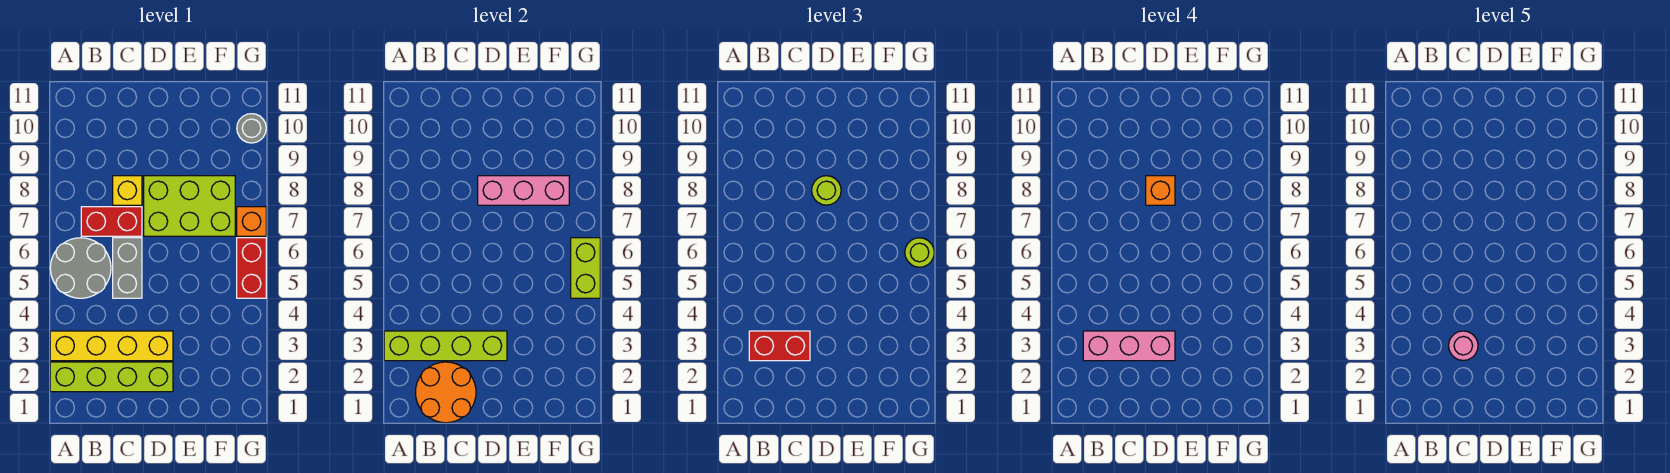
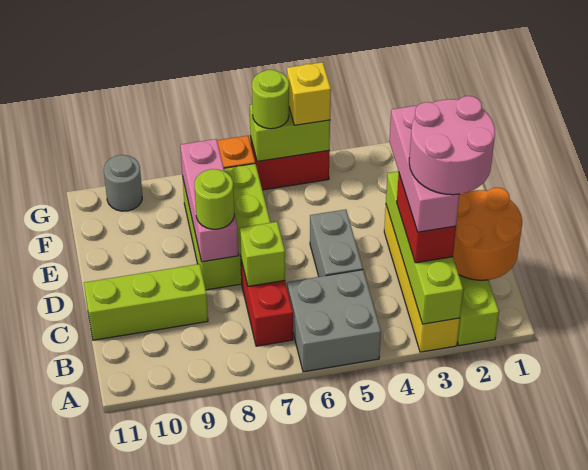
grey round brick A5:B6 level 1 -> grey brick A5:B6 level 1
pink round brick C3 level 5 -> pink round brick B2:C3 level 5
grey brick C5:C6 level 1 -> grey brick C5:D5 level 1
none -> lime brick C7 level 2
yellow brick C8 level 1 -> yellow brick G5 level 3
none -> lime brick C9:C11 level 1
orange brick D8 level 4 -> none

